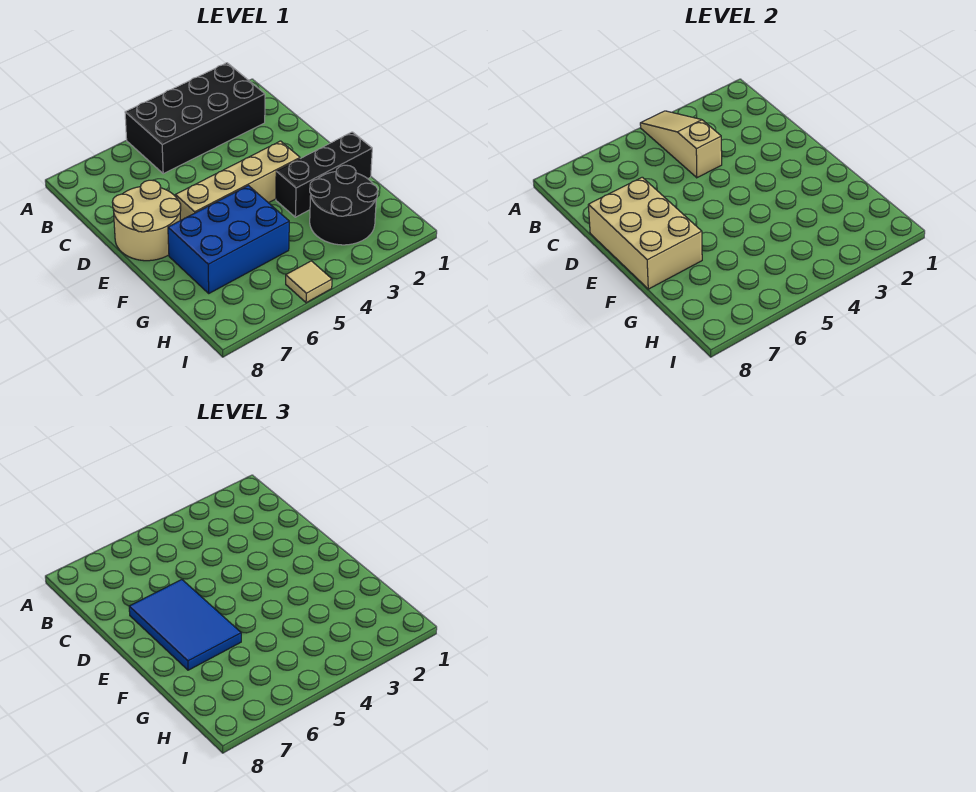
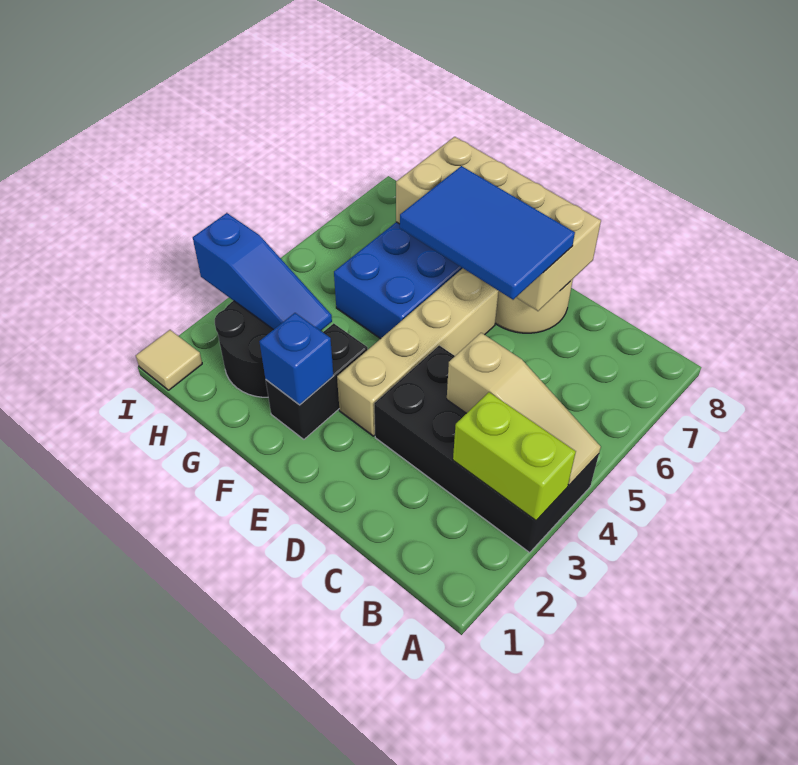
black brick A2:B5 level 1 -> black brick A3:D4 level 1
none -> lime brick A3:B3 level 2
tan brick D7:F8 level 2 -> tan brick D7:G8 level 2
black brick F1:F3 level 1 -> black brick F2:F3 level 1
none -> blue brick F2 level 2
none -> blue slope G3:I3 level 2 top I
tan tile I5 level 1 -> tan tile I1 level 1

